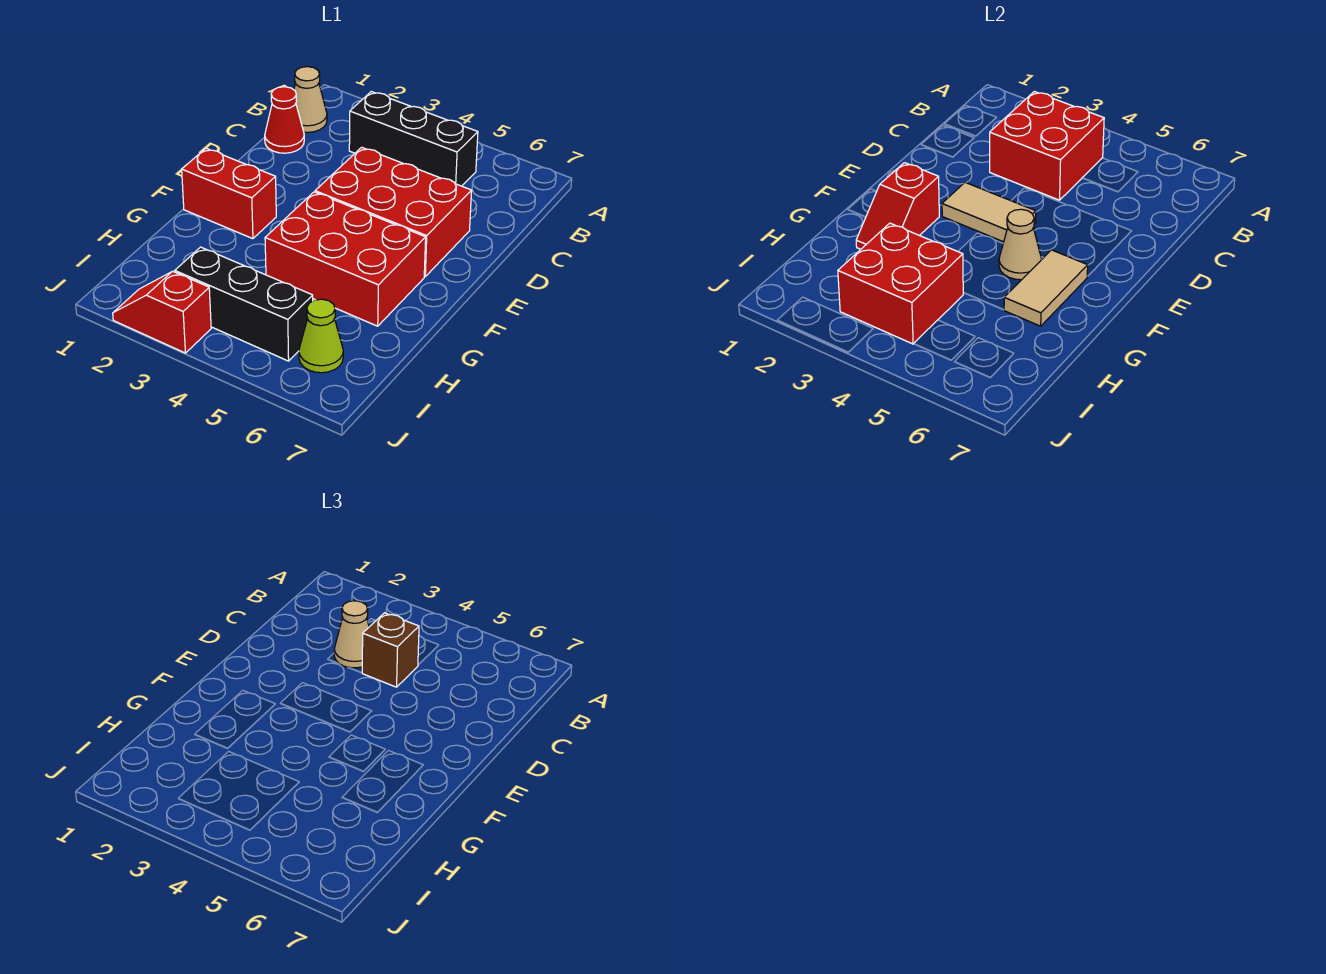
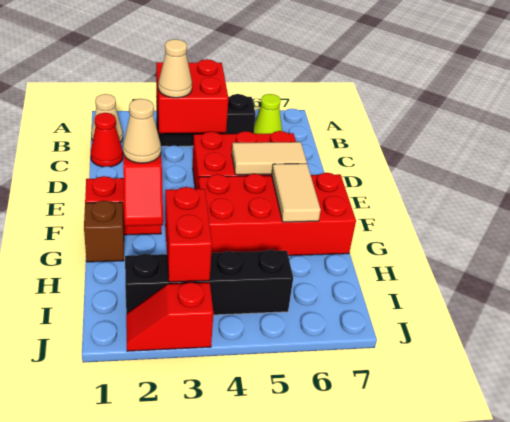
brown brick C4 level 3 -> brown brick G1 level 1
tan tile E3:E4 level 2 -> tan tile E5:E6 level 2
red brick F4:G6 level 1 -> red brick F4:G7 level 1
tan cone F5 level 2 -> tan cone F2 level 3
red brick H3:I4 level 2 -> red brick H3:I3 level 2
black brick I3:I5 level 1 -> black brick I2:I5 level 1
lime cone I6 level 1 -> lime cone B6 level 1

